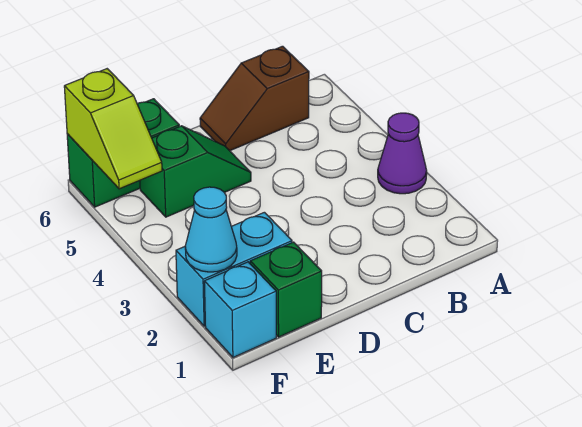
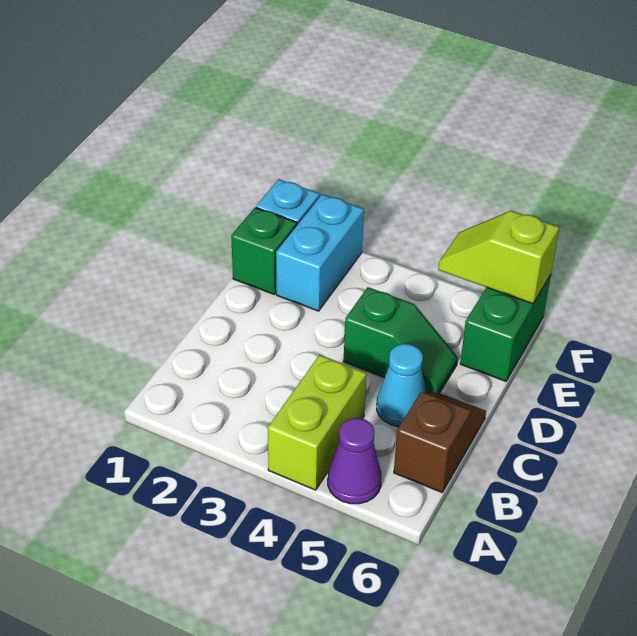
purple cone A3 level 1 -> purple cone A5 level 1
none -> lime brick A4:B4 level 1
green slope D5:E5 level 1 top E -> green slope D4:D5 level 1 top 4
cyan cone F2 level 2 -> cyan cone C5 level 1

